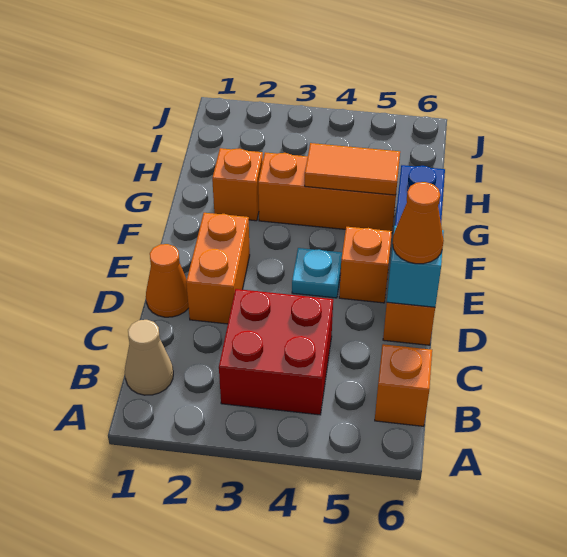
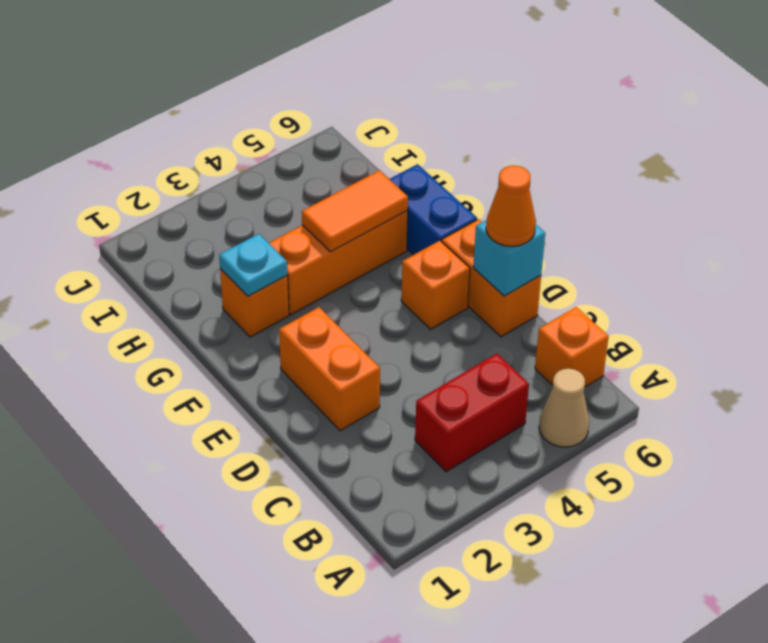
tan cone B1 level 1 -> tan cone A5 level 1
red brick B3:C4 level 1 -> red brick B3:B4 level 1
orange cone D1 level 1 -> none
cyan plate E4 level 1 -> cyan plate G2 level 2

